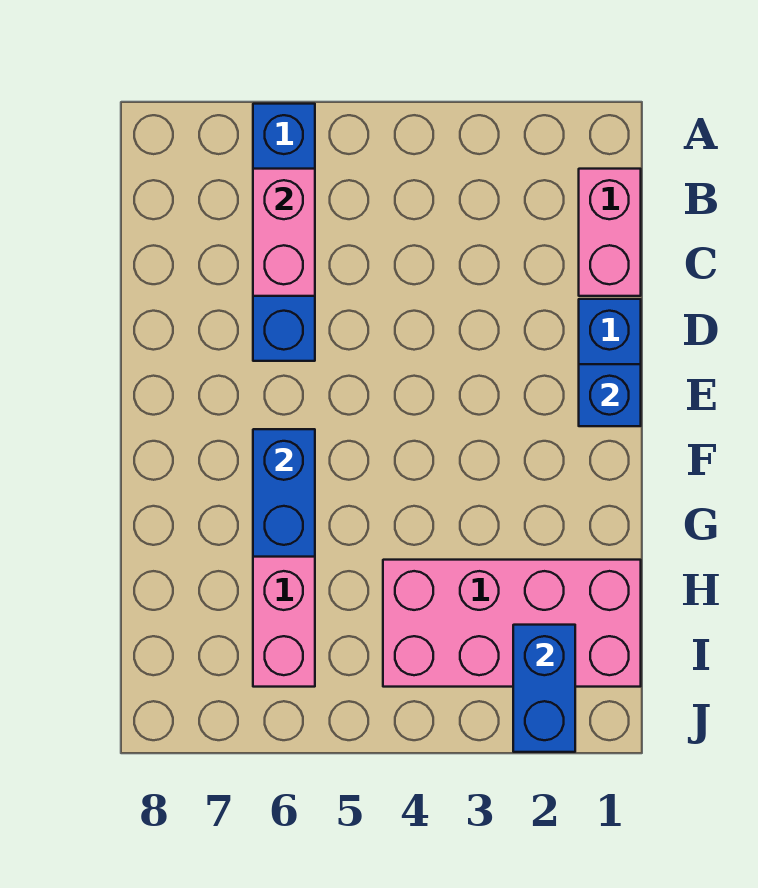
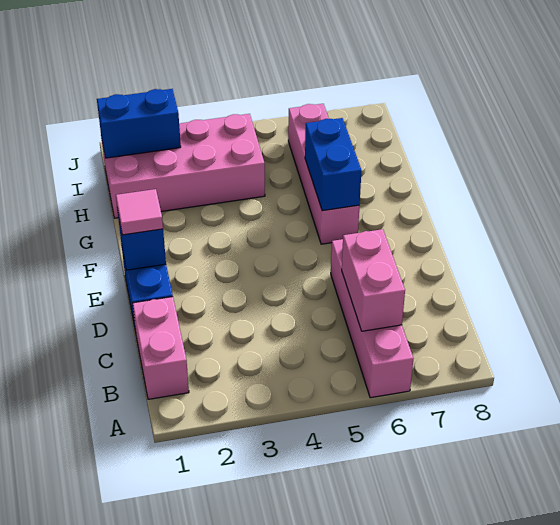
blue brick A6:D6 level 1 -> pink brick A6:D6 level 1
none -> pink tile E1 level 3
blue brick I2:J2 level 2 -> blue brick I1:I2 level 2

